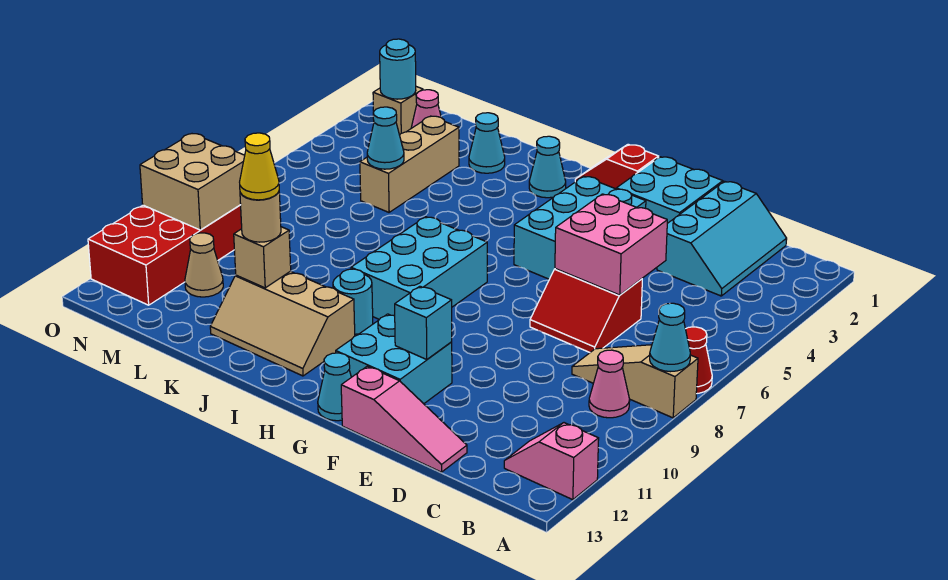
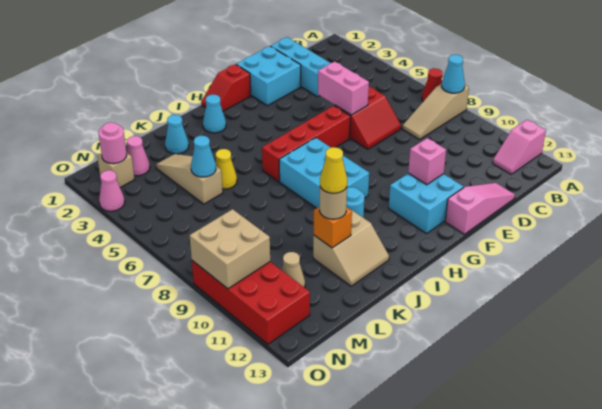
pink cone B9 level 1 -> pink cone O3 level 1
pink brick D5:E6 level 2 -> pink brick E5:E6 level 2
cyan brick F3:G5 level 1 -> none
none -> red brick F6:I6 level 1
cyan brick F11 level 2 -> pink brick F11 level 2
cyan cone G13 level 1 -> none
tan slope I11:K12 level 1 top 11 -> tan slope J11:K12 level 1 top 11
none -> yellow cone K5 level 1
tan brick K11 level 2 -> orange brick K11 level 2
tan brick L3:L5 level 1 -> tan slope L3:L5 level 1 top 5
cyan round brick N2 level 2 -> pink round brick N2 level 2

